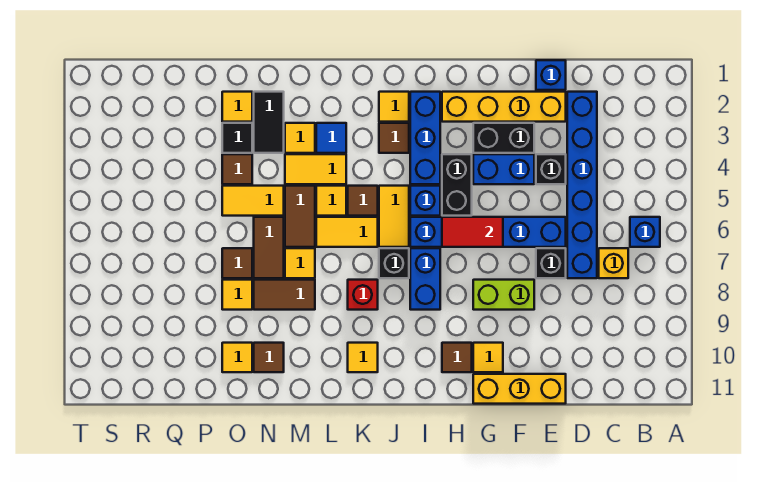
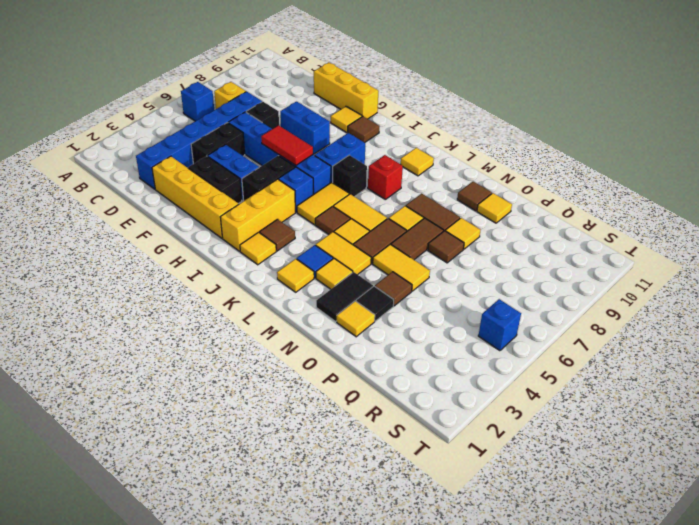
blue brick E1 level 1 -> blue brick S5 level 1
black brick E4 level 1 -> black brick E4:E5 level 1
lime brick F8:G8 level 1 -> blue brick F8:G8 level 1
blue brick I2:I4 level 1 -> yellow brick I2:I4 level 1
none -> yellow tile L2 level 1

